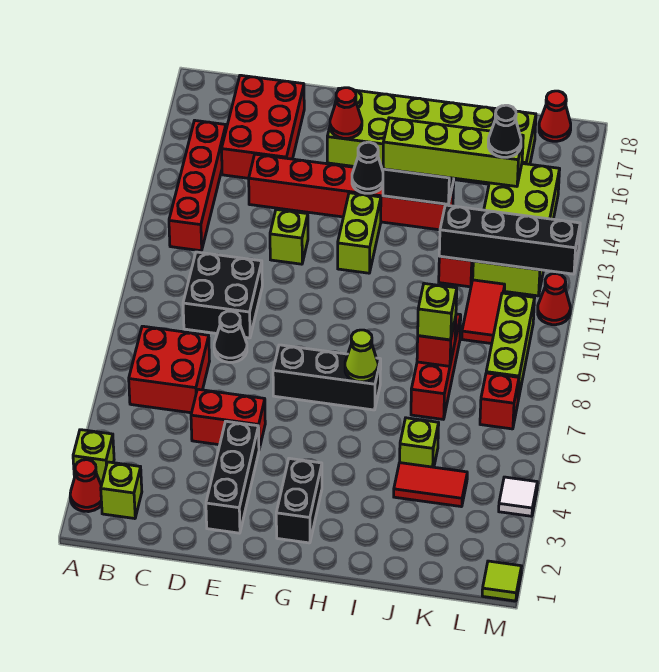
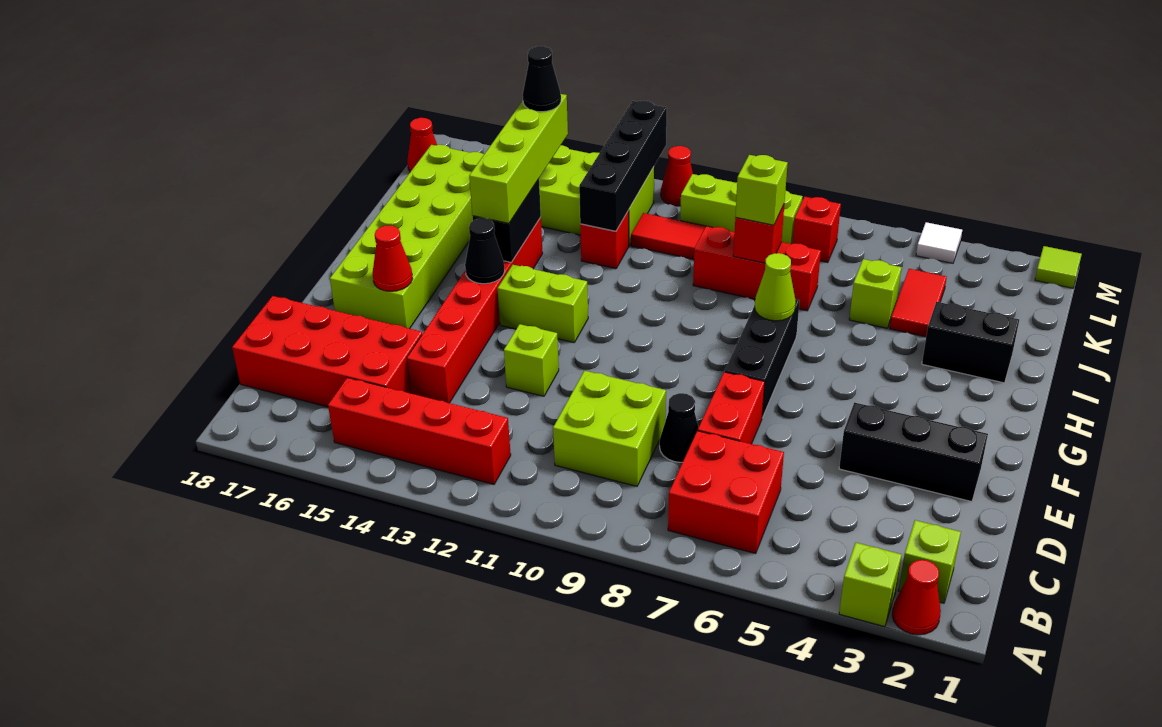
black brick C9:D10 level 1 -> lime brick C9:D10 level 1
red brick C15:D17 level 1 -> red brick C15:D18 level 1
red brick D5:E5 level 1 -> red brick D7:E7 level 1
black brick G2:G3 level 1 -> black brick I2:I3 level 1

